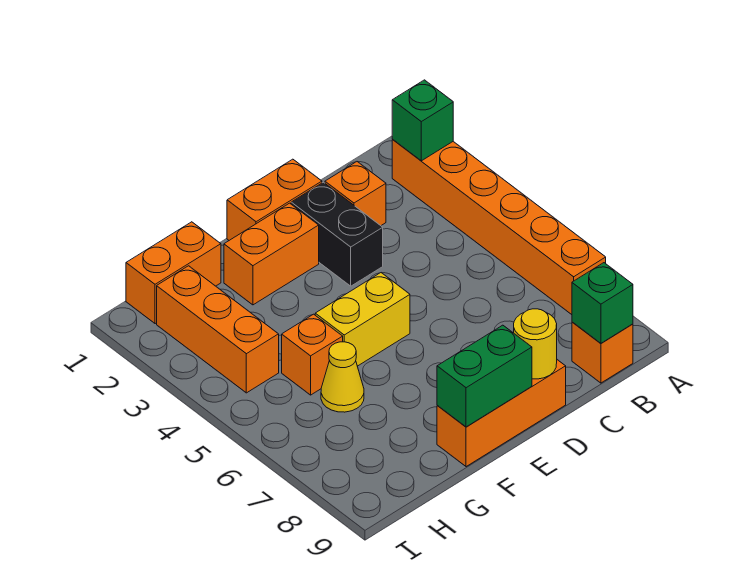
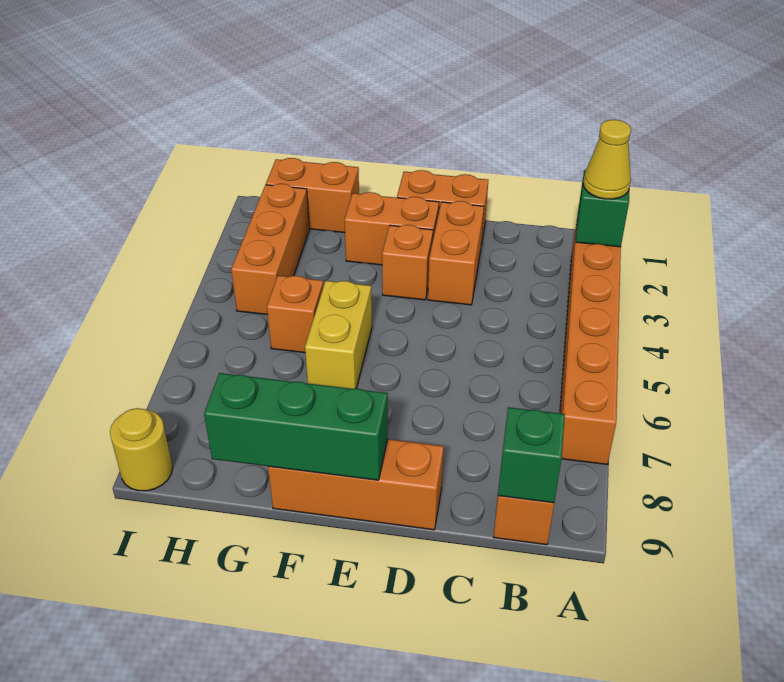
orange brick C2 level 1 -> orange brick E3 level 1
black brick D2:D3 level 1 -> orange brick D2:D3 level 1
yellow round brick D9 level 2 -> yellow round brick I9 level 1
yellow brick E5:F5 level 1 -> yellow brick F5:F6 level 1
green brick E9:F9 level 2 -> green brick E9:G9 level 2
yellow cone G6 level 1 -> yellow cone A2 level 3

